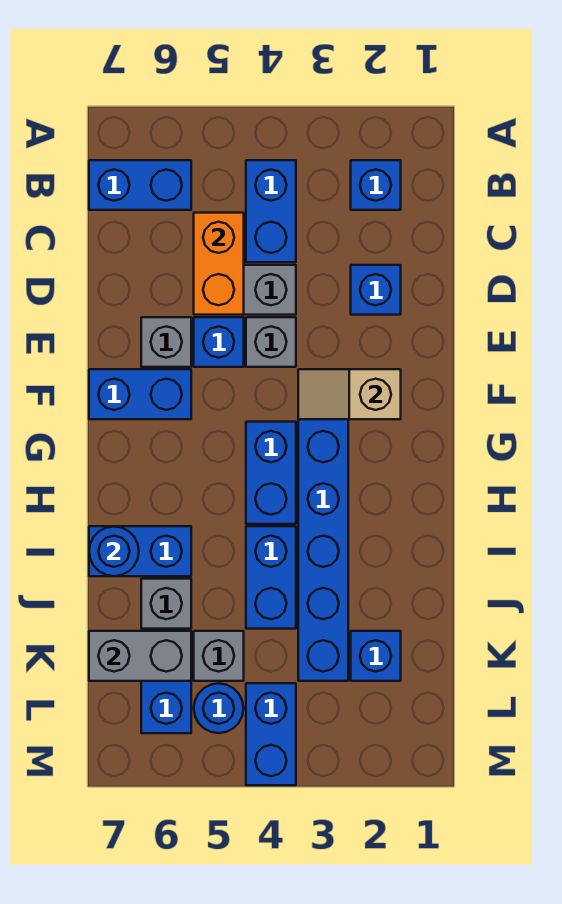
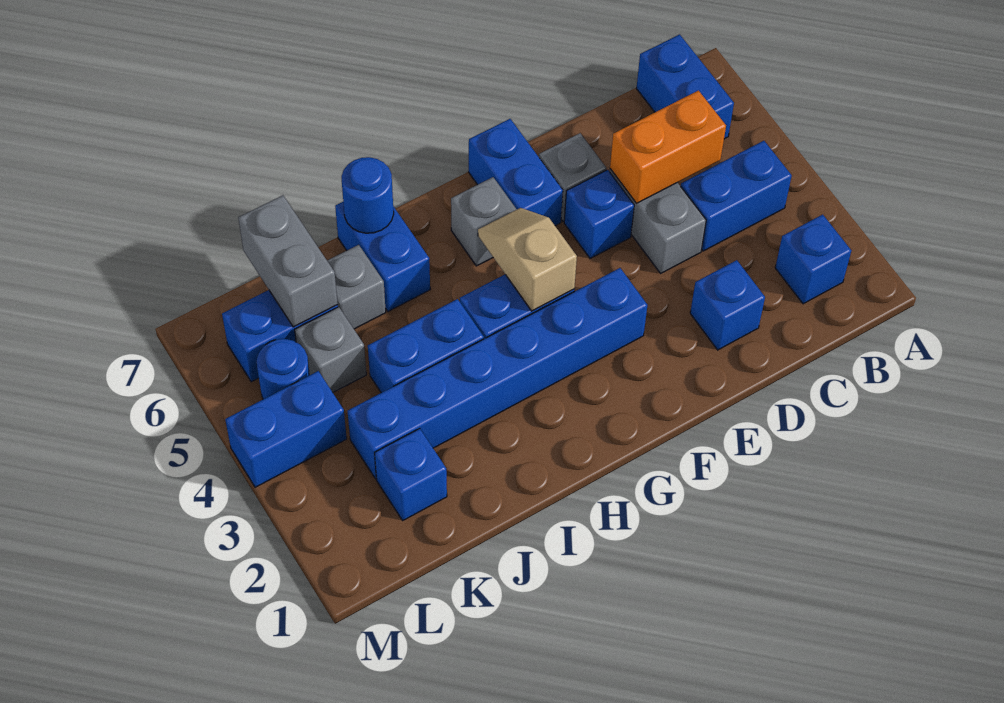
grey brick E4 level 1 -> grey brick G6 level 1
tan slope F2:F3 level 2 top 2 -> tan slope G4:G5 level 2 top 4

